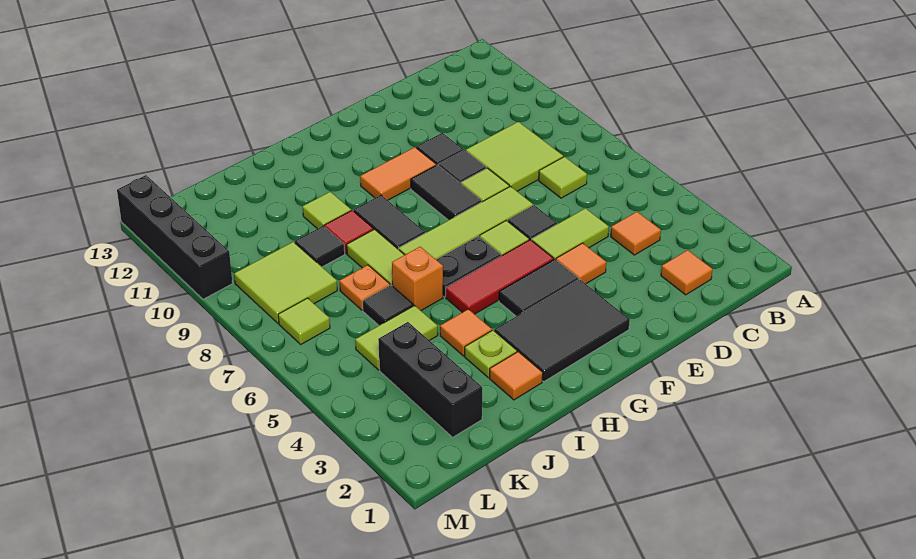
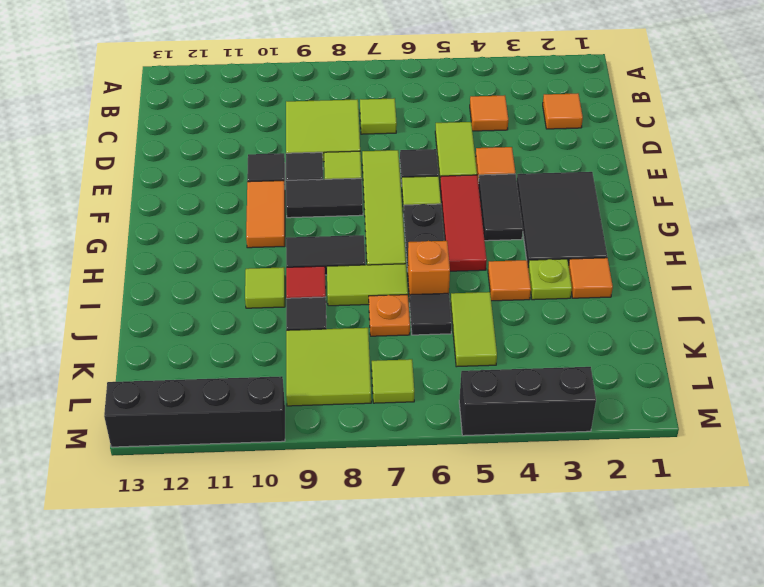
black brick K2:K4 level 1 -> black brick M3:M5 level 1

